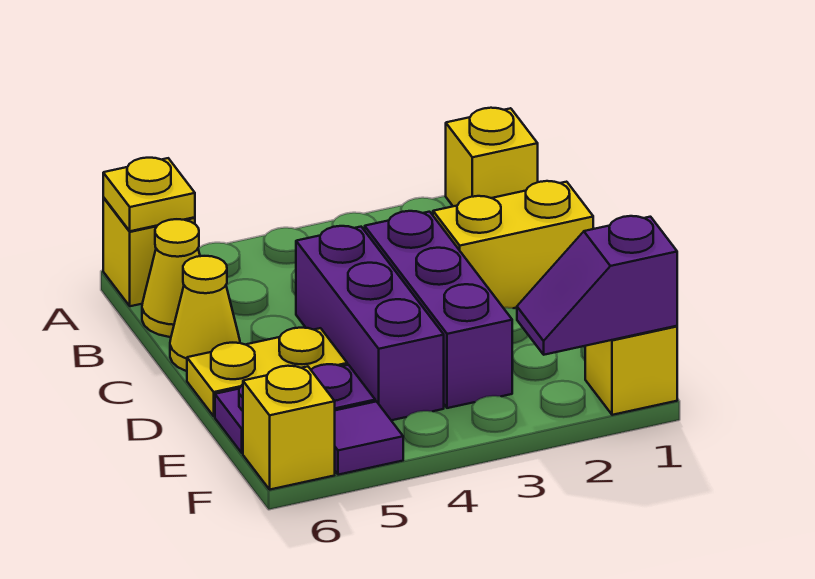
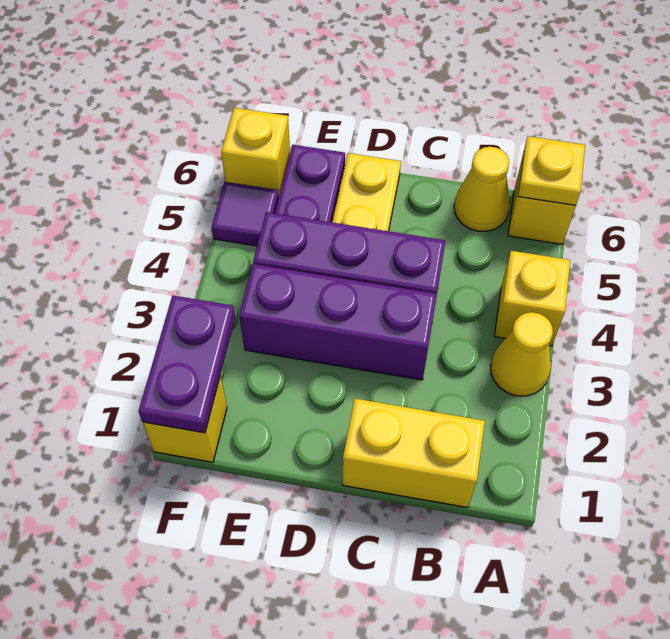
yellow brick A1 level 1 -> yellow brick A4 level 1
yellow brick C1:C2 level 1 -> yellow brick B1:C1 level 1
yellow cone C6 level 1 -> yellow cone A3 level 1
purple slope F1:F2 level 2 top 1 -> purple plate F1:F2 level 2

